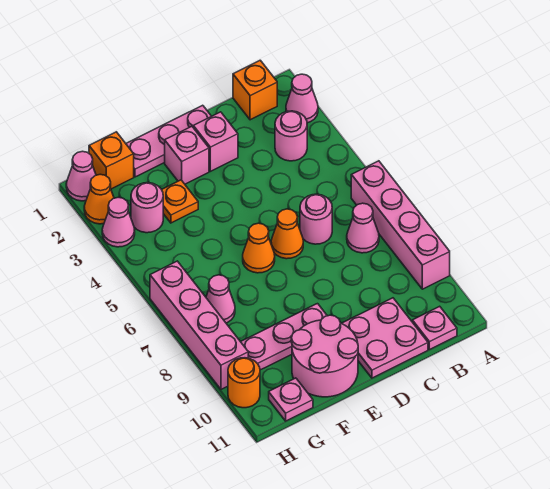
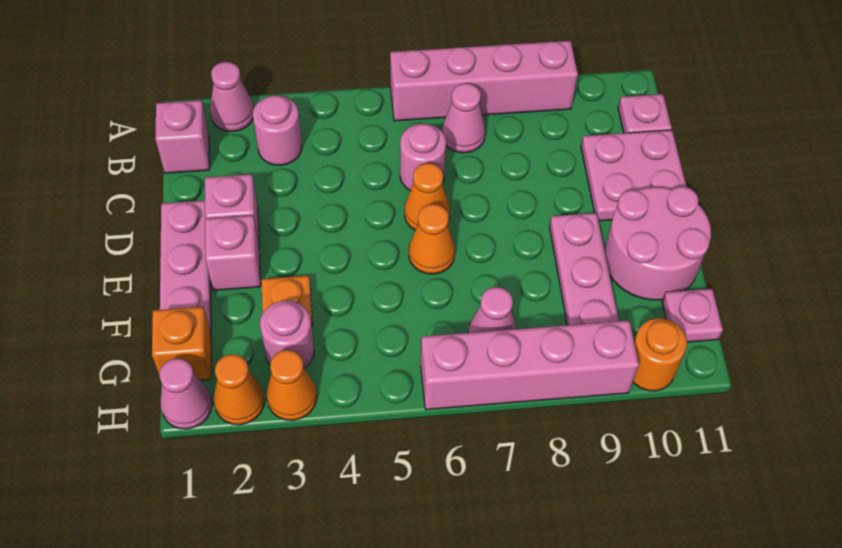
orange brick B1 level 1 -> pink brick B1 level 1
pink cone H3 level 1 -> orange cone H3 level 1

